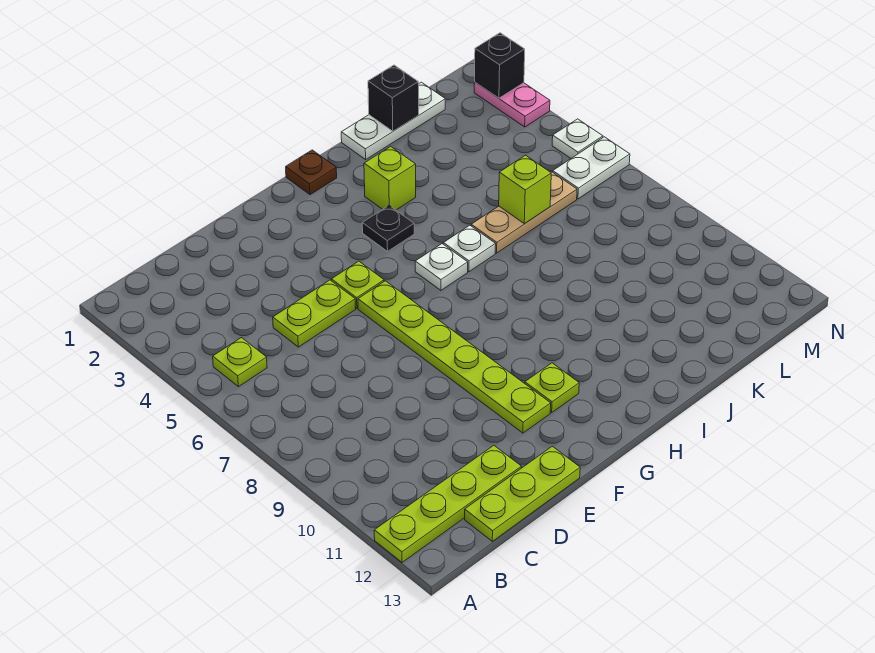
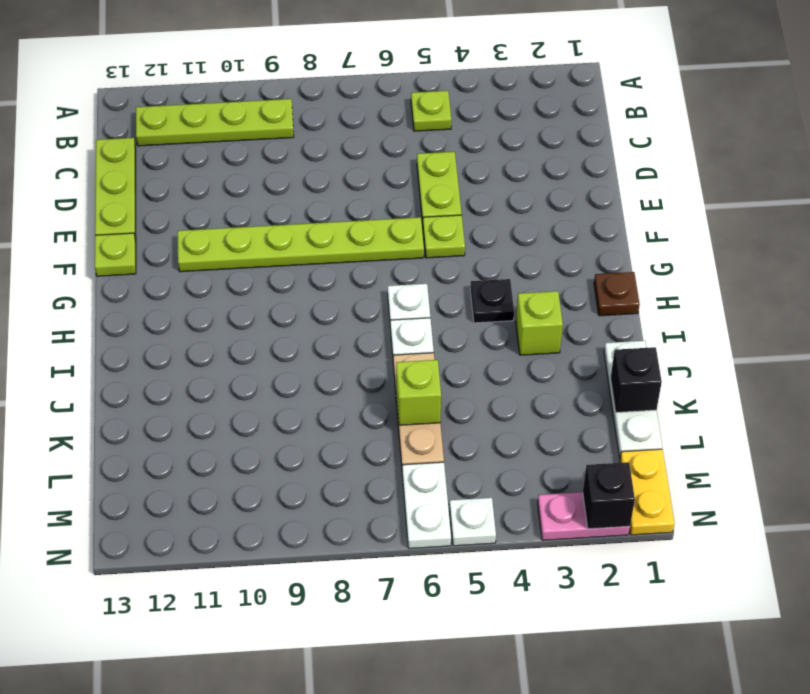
lime plate A12:D12 level 1 -> lime plate B9:B12 level 1
lime plate G11 level 1 -> lime plate F13 level 1
none -> yellow plate M1:N1 level 1

